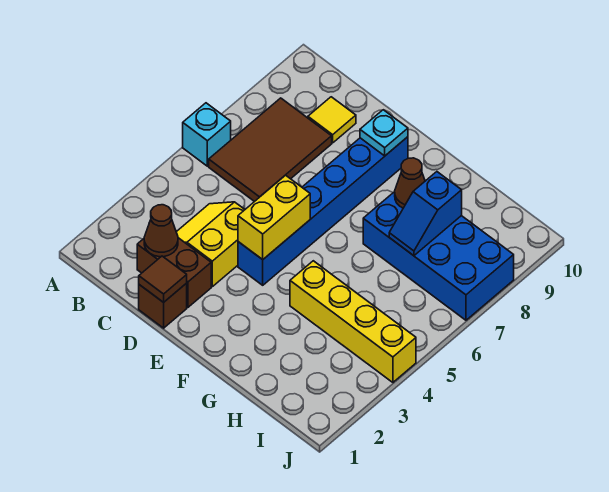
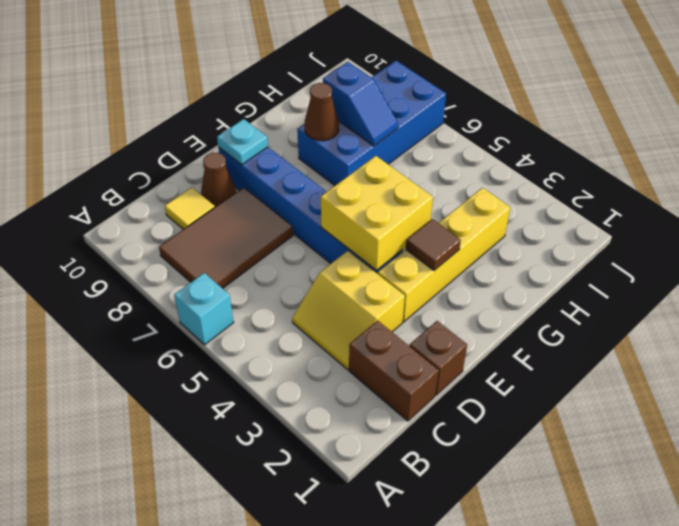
brown tile B6:C8 level 1 -> brown tile B7:D8 level 1
brown brick C2:D2 level 1 -> brown brick C1:C2 level 1
brown cone C2 level 2 -> brown cone D9 level 1
brown tile D1 level 2 -> brown tile F3 level 2
yellow brick E4:E5 level 2 -> yellow brick E4:F5 level 2
yellow brick G4:J4 level 1 -> yellow brick E3:H3 level 1

